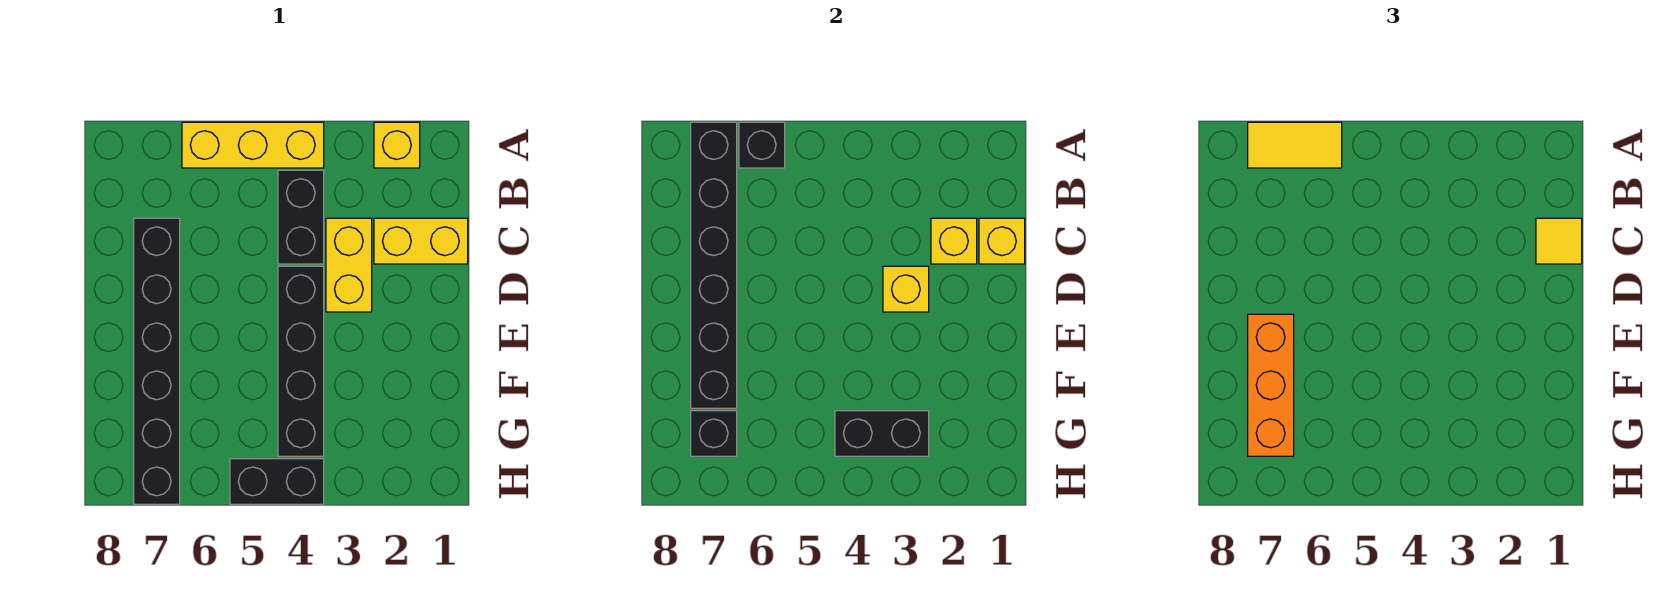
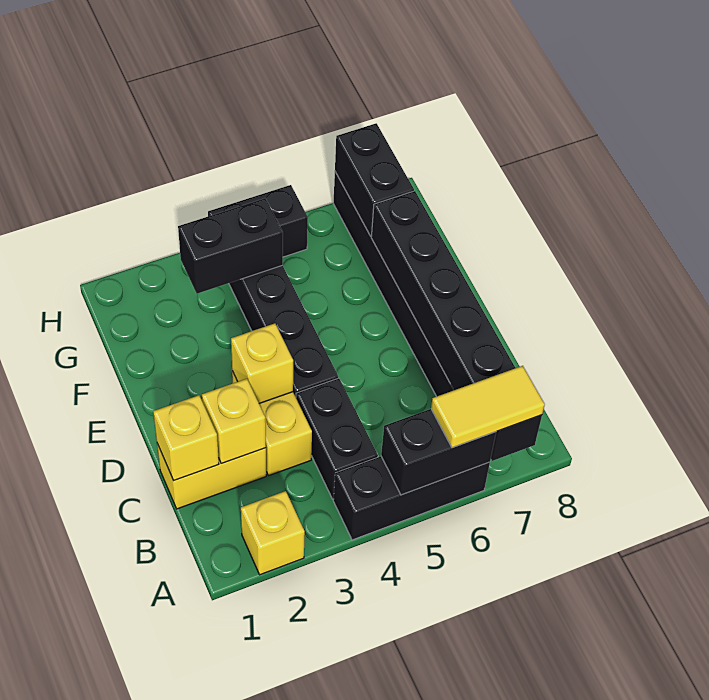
yellow brick A4:A6 level 1 -> black brick A4:A6 level 1
black brick A6 level 2 -> black brick A5:A6 level 2
yellow tile C1 level 3 -> none
orange brick E7:G7 level 3 -> none
black brick G7 level 2 -> black brick G7:H7 level 2

